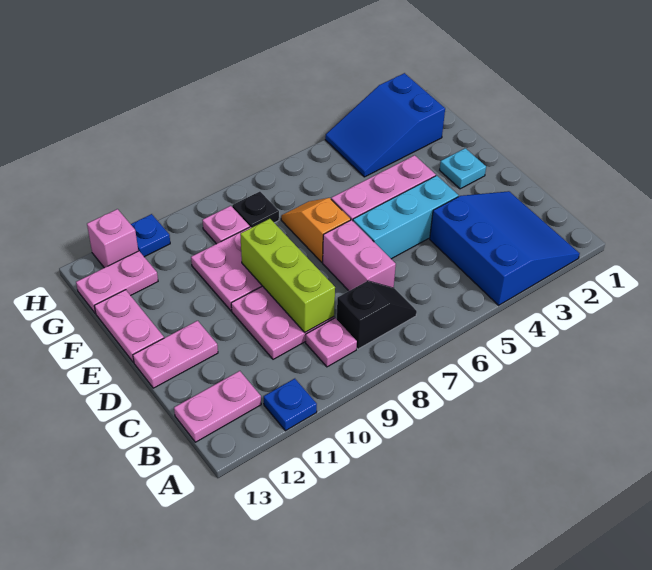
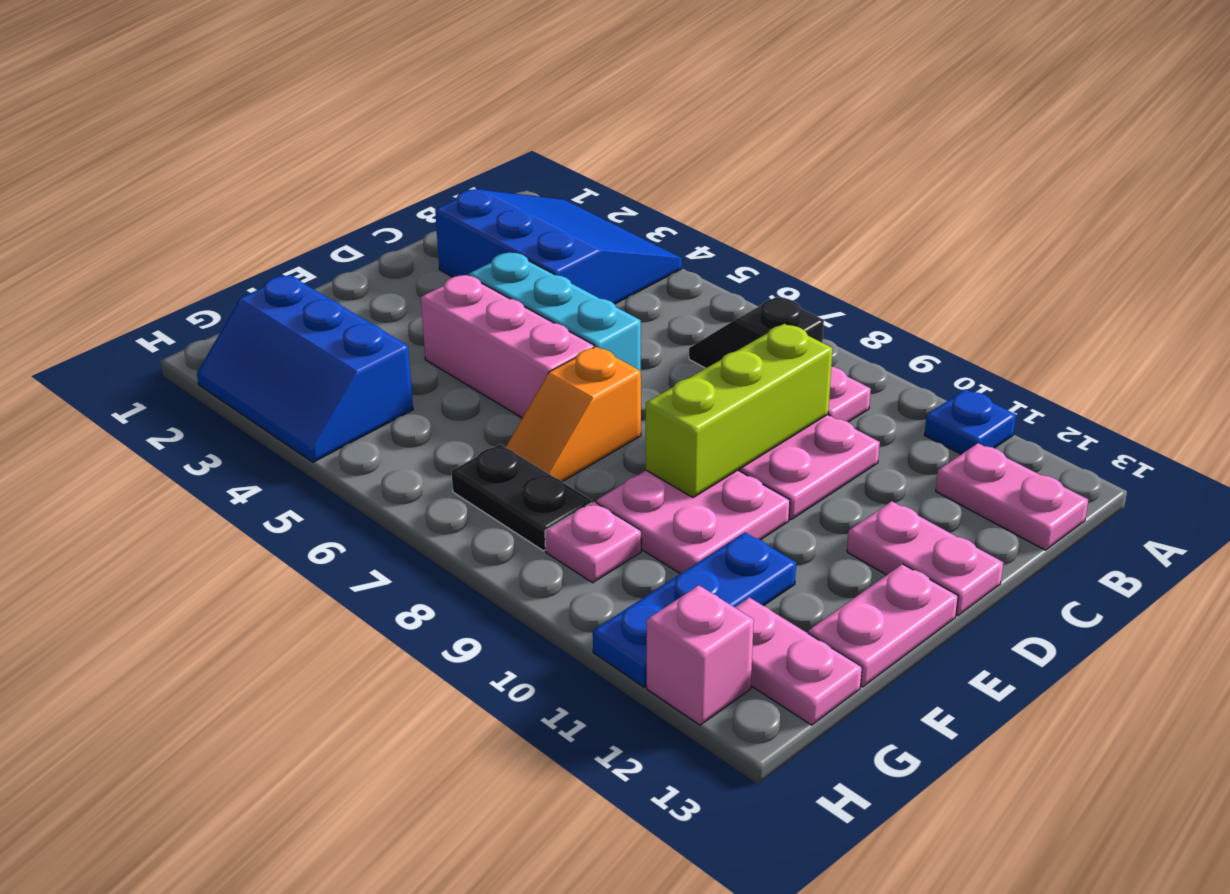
blue slope A2:C4 level 1 top 4 -> blue slope A2:C4 level 1 top C
pink brick C7:D7 level 1 -> none
cyan plate E2 level 1 -> none
blue slope G2:H4 level 1 top 2 -> blue slope G2:H4 level 1 top G
black plate G8 level 1 -> black plate G7:G8 level 1
blue plate H11 level 1 -> blue plate F11:H11 level 1

